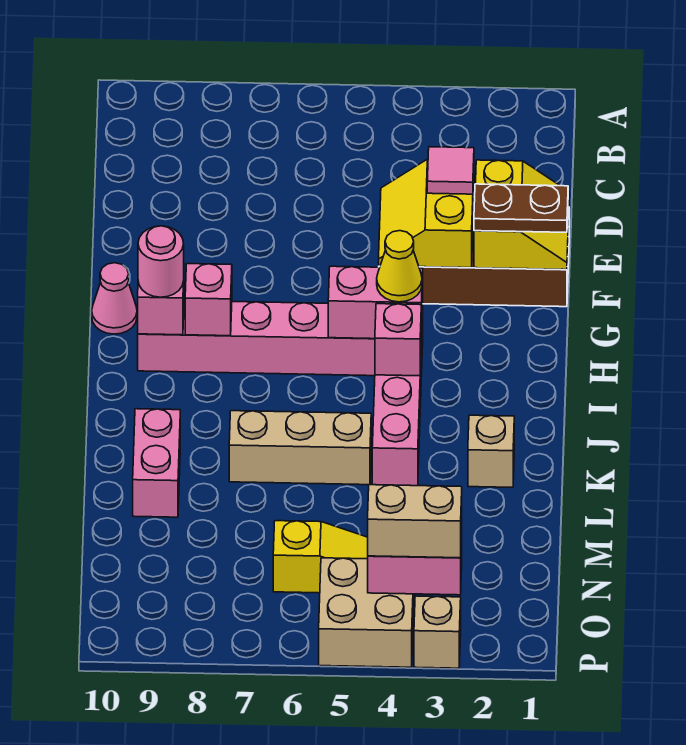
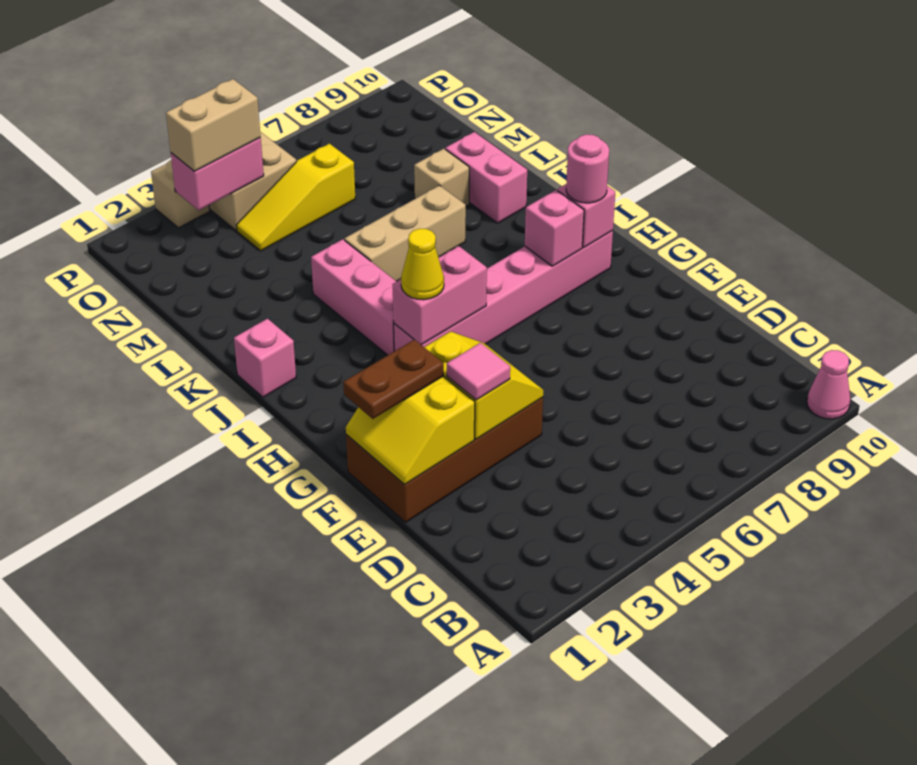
pink cone G10 level 1 -> pink cone A10 level 1
pink brick I4 level 2 -> pink brick J1 level 1
tan brick K2 level 1 -> tan brick L8 level 1

